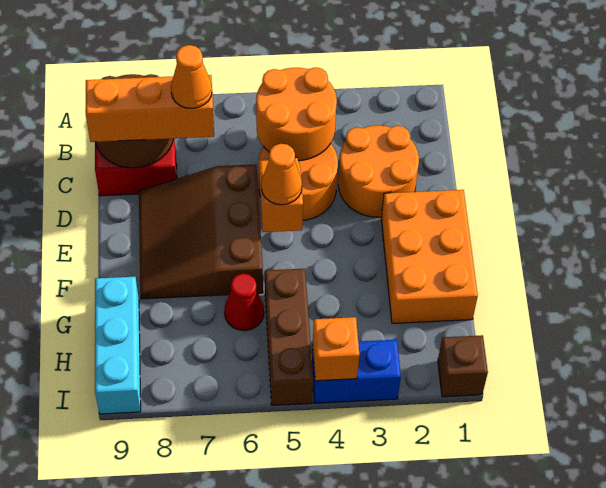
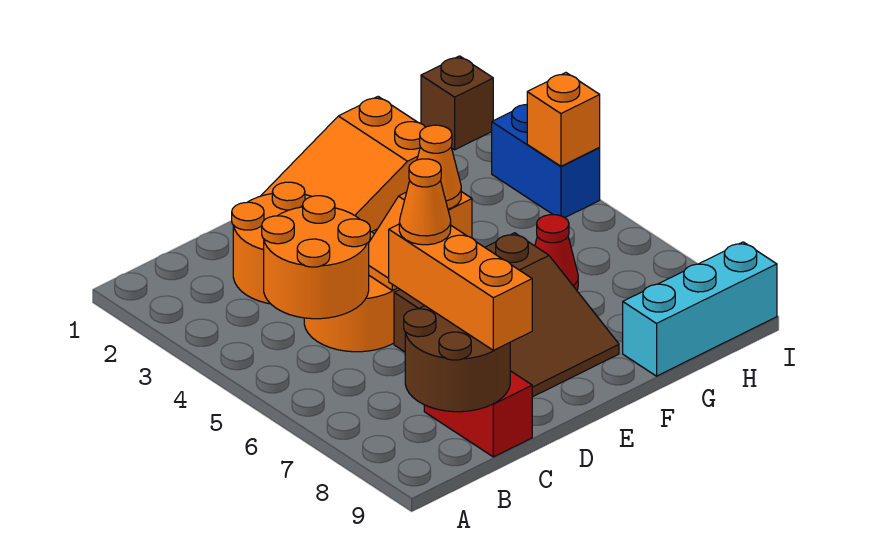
orange brick E1:G2 level 1 -> orange slope E1:G2 level 1 top G
brown brick G5:I5 level 1 -> none

